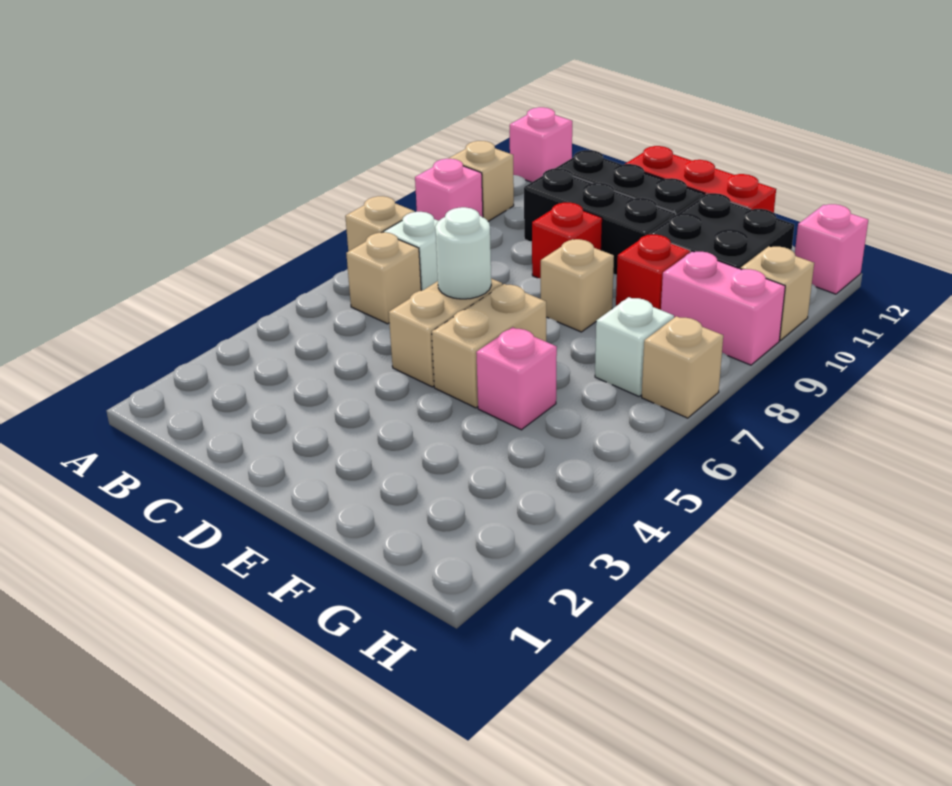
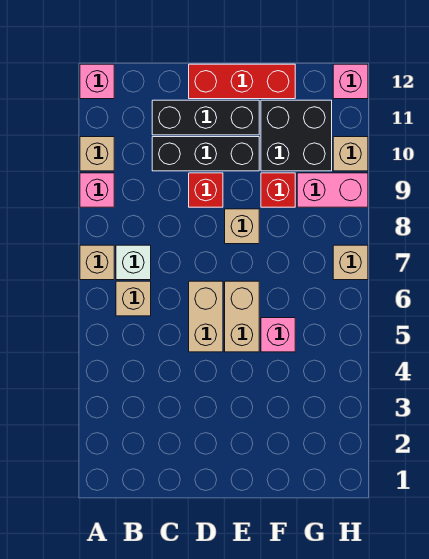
white round brick D6 level 2 -> none
white brick G7 level 1 -> none

